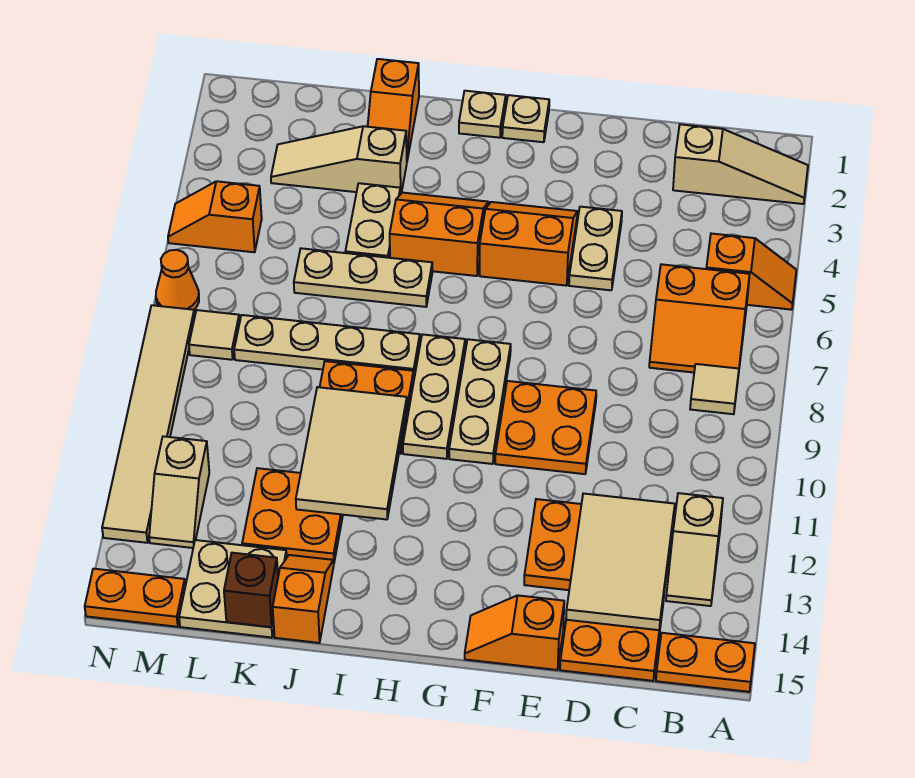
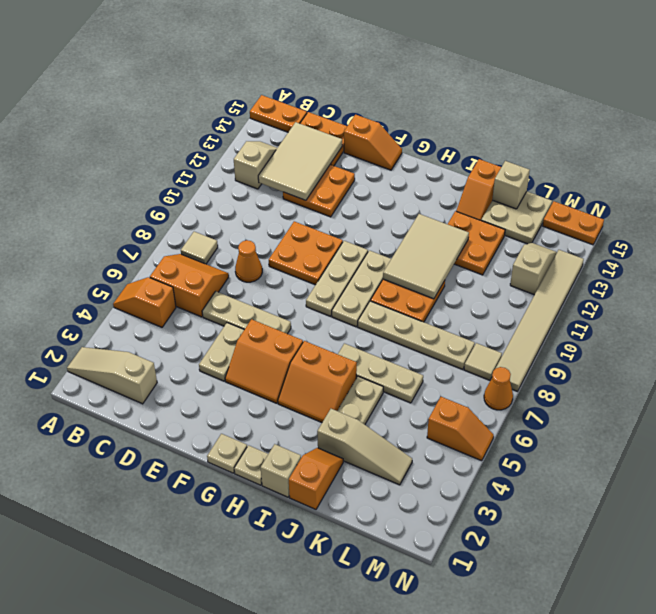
none -> tan plate D6:F6 level 1
none -> orange cone D8 level 1
none -> tan brick I1 level 1
brown brick K15 level 2 -> tan brick K15 level 2

